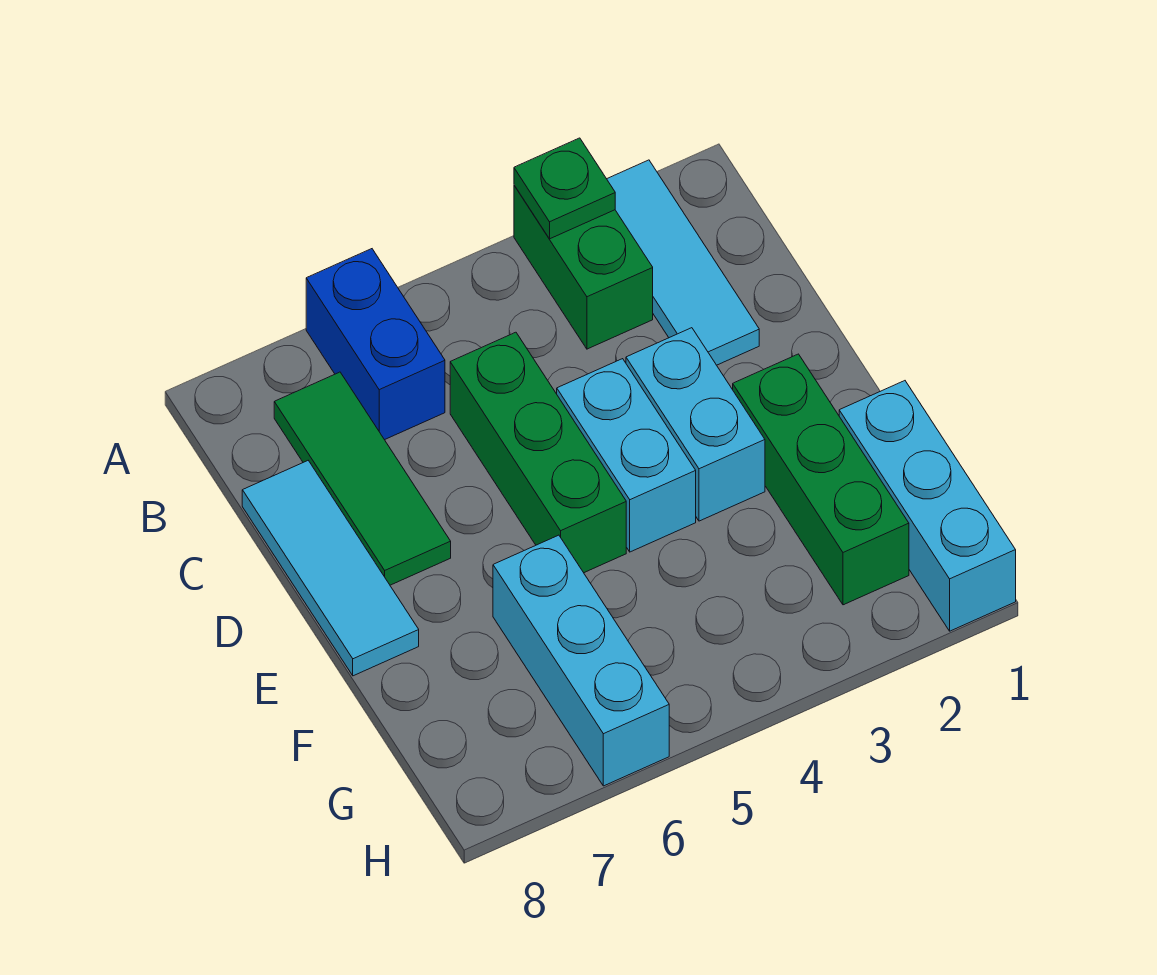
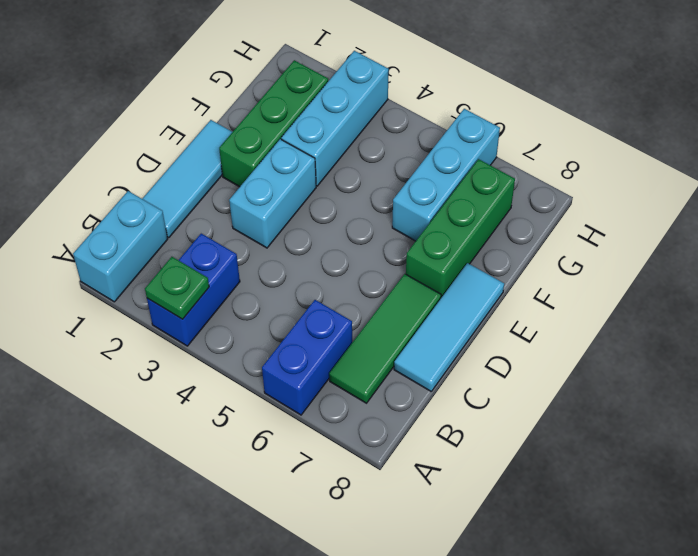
cyan tile A2:C2 level 1 -> cyan tile C1:E1 level 1
green brick A3:B3 level 1 -> blue brick A3:B3 level 1
green brick C5:E5 level 1 -> green brick E7:G7 level 1
cyan brick D4:E4 level 1 -> cyan brick A1:B1 level 1
cyan brick F1:H1 level 1 -> cyan brick F3:H3 level 1

